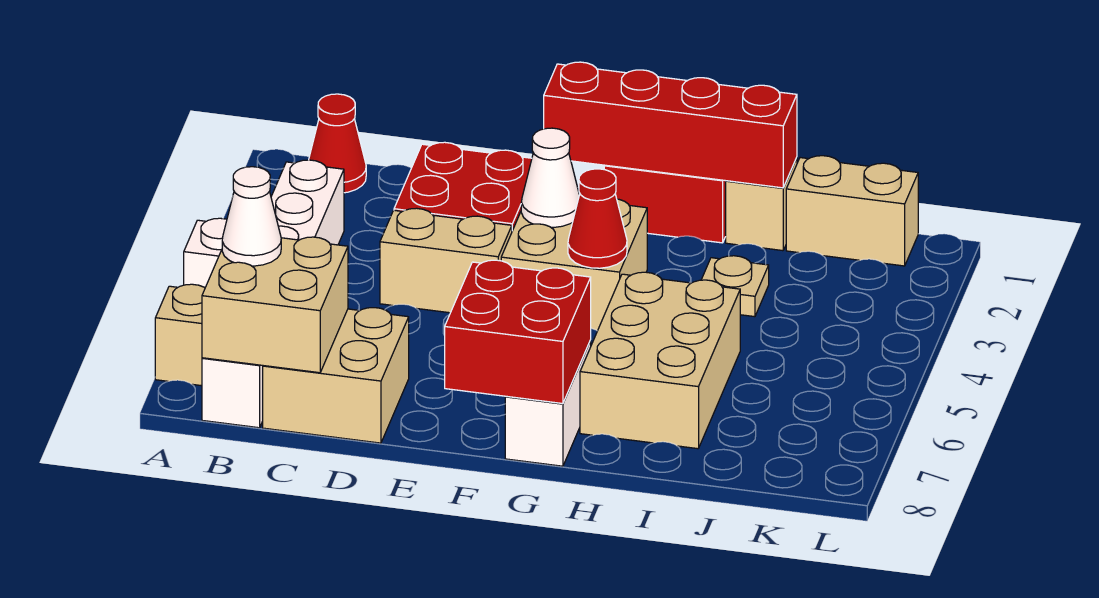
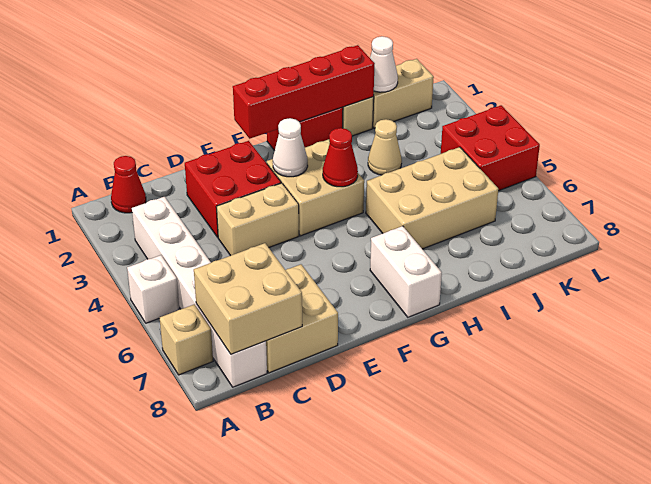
white cone B7 level 3 -> white cone J1 level 2
red brick F7:G8 level 2 -> red brick K4:L5 level 1
tan brick H5:I7 level 1 -> tan brick H5:J6 level 1
tan plate I3 level 1 -> tan cone I3 level 1

